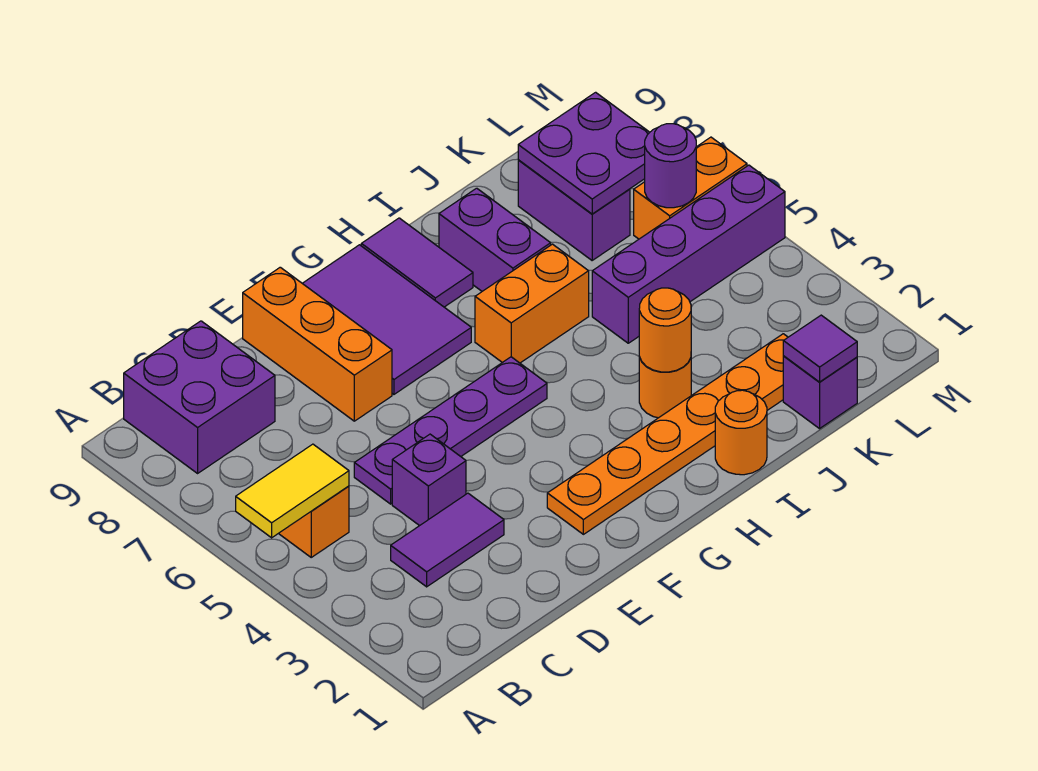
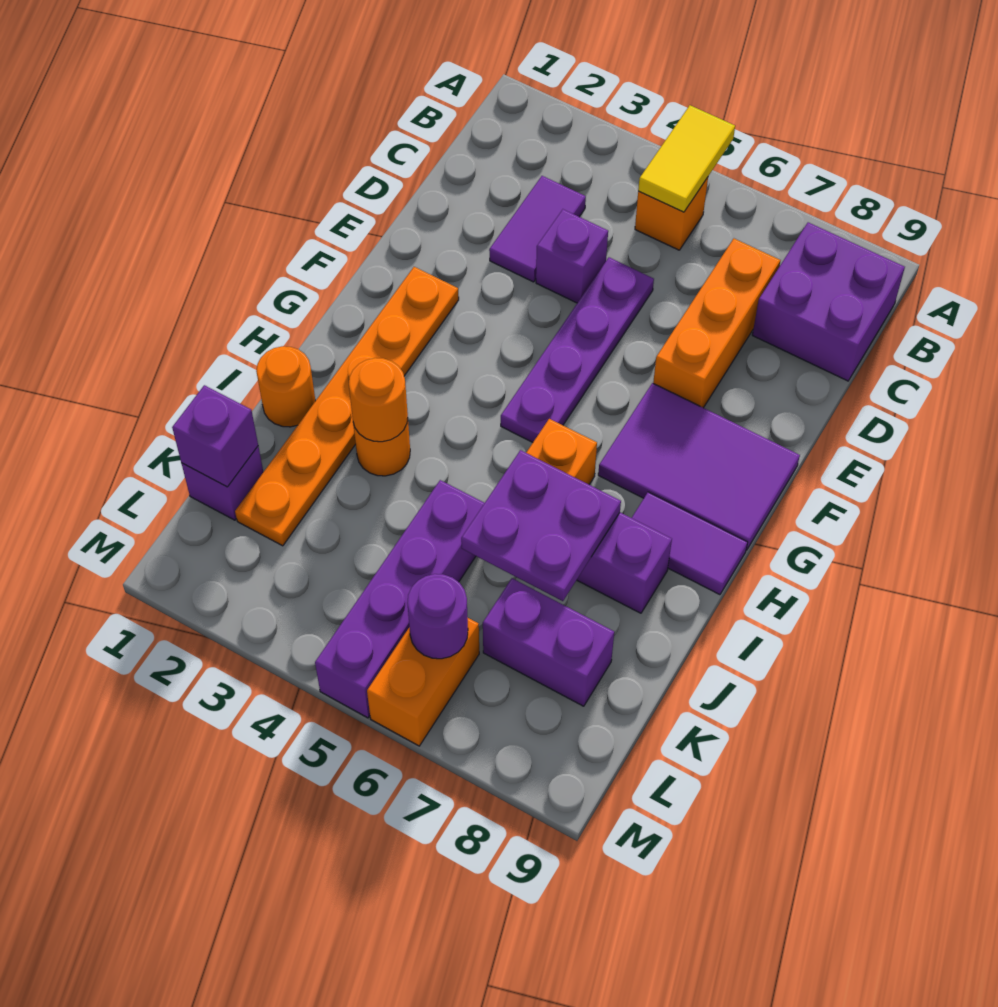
orange brick E7:E9 level 1 -> orange brick C7:E7 level 1
purple tile K1 level 2 -> purple brick K1 level 2
purple plate K7:L8 level 2 -> purple plate I6:J7 level 2

